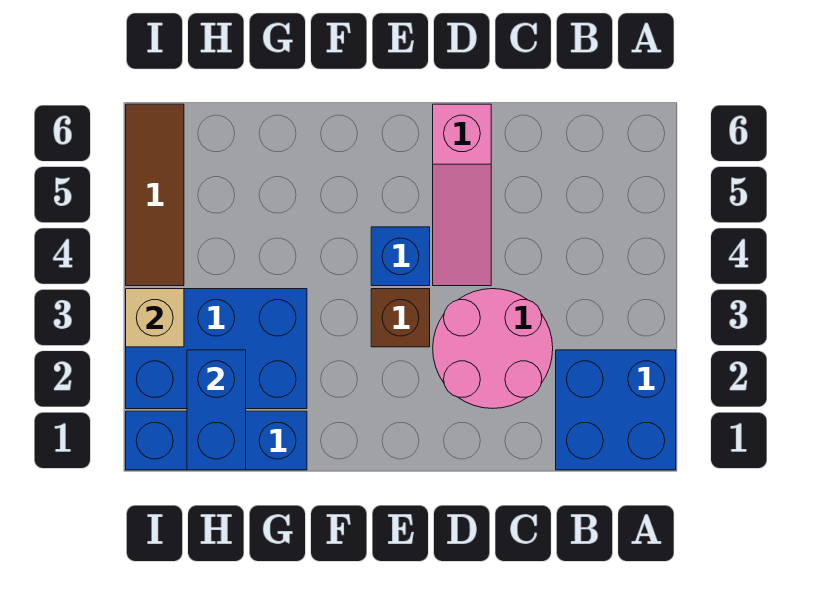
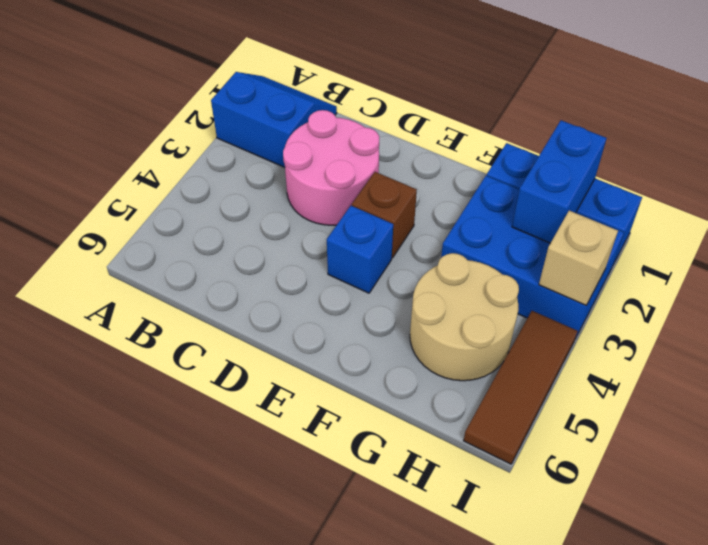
blue brick A1:B2 level 1 -> blue slope A1:B2 level 1 top 2
pink slope D4:D6 level 1 top 6 -> none
none -> tan round brick G4:H5 level 1

